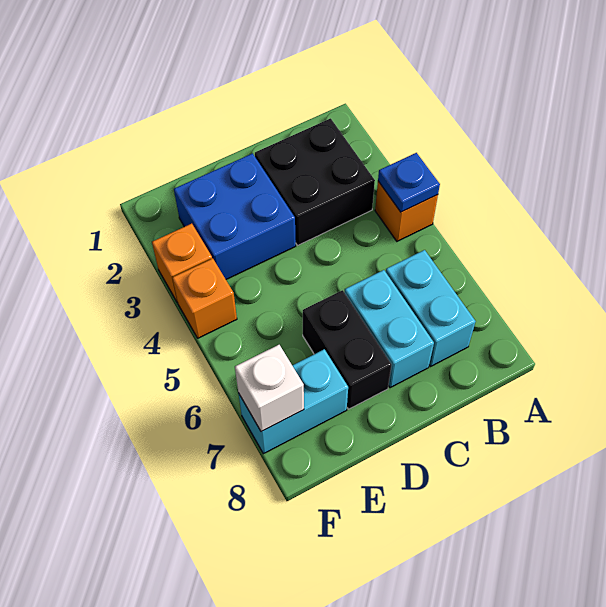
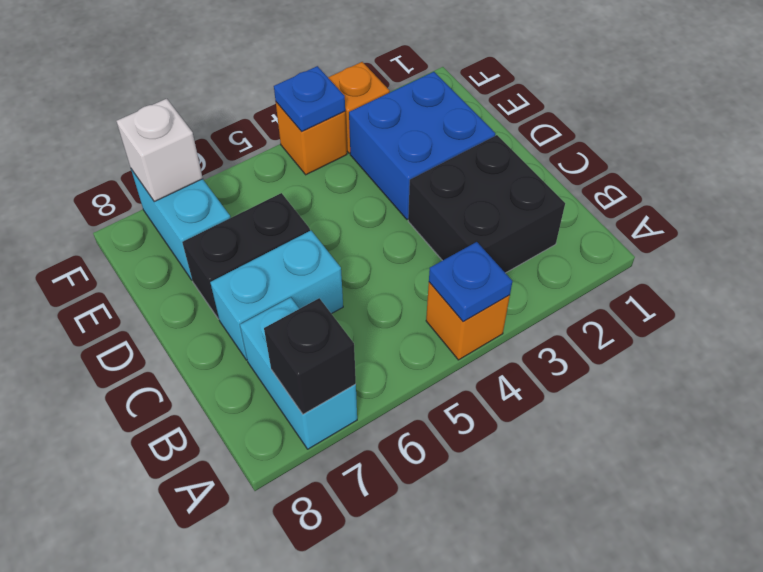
none -> black brick A7 level 2
cyan brick B6:B7 level 1 -> cyan brick A7:B7 level 1
none -> blue plate F4 level 2

